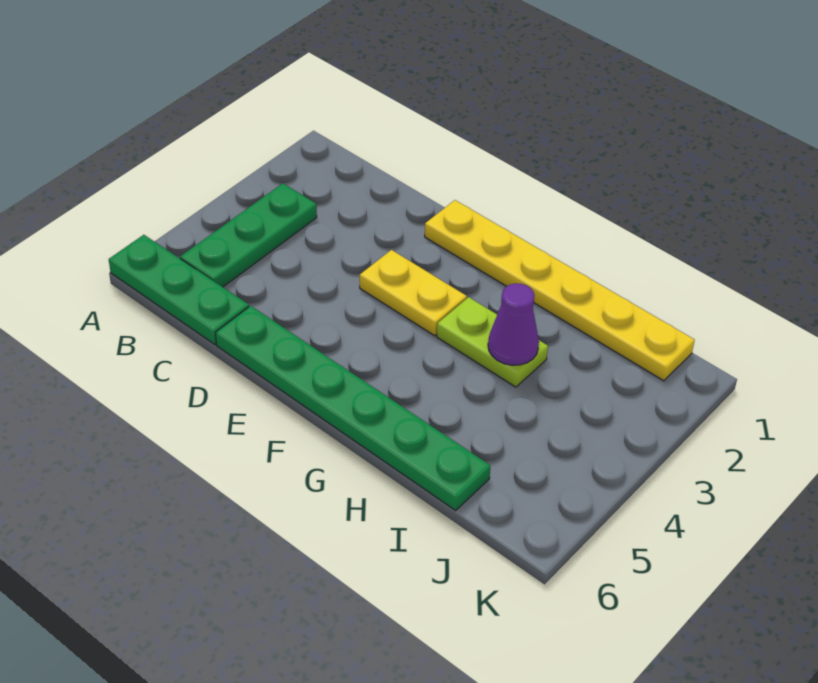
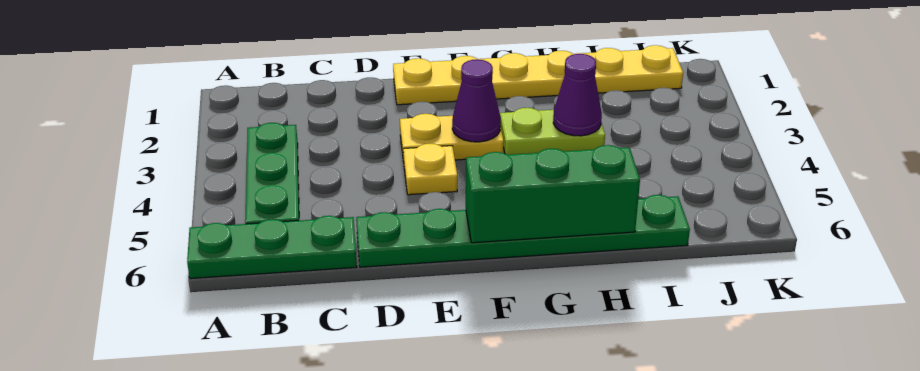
none -> yellow plate E4 level 1
none -> purple cone F3 level 2
none -> green brick F6:H6 level 2

